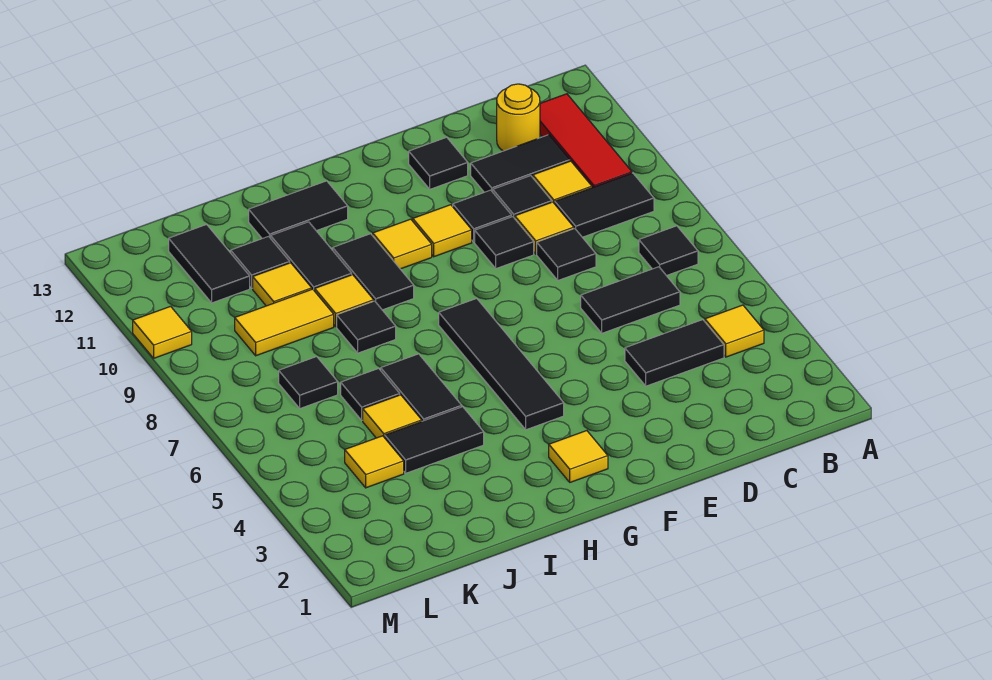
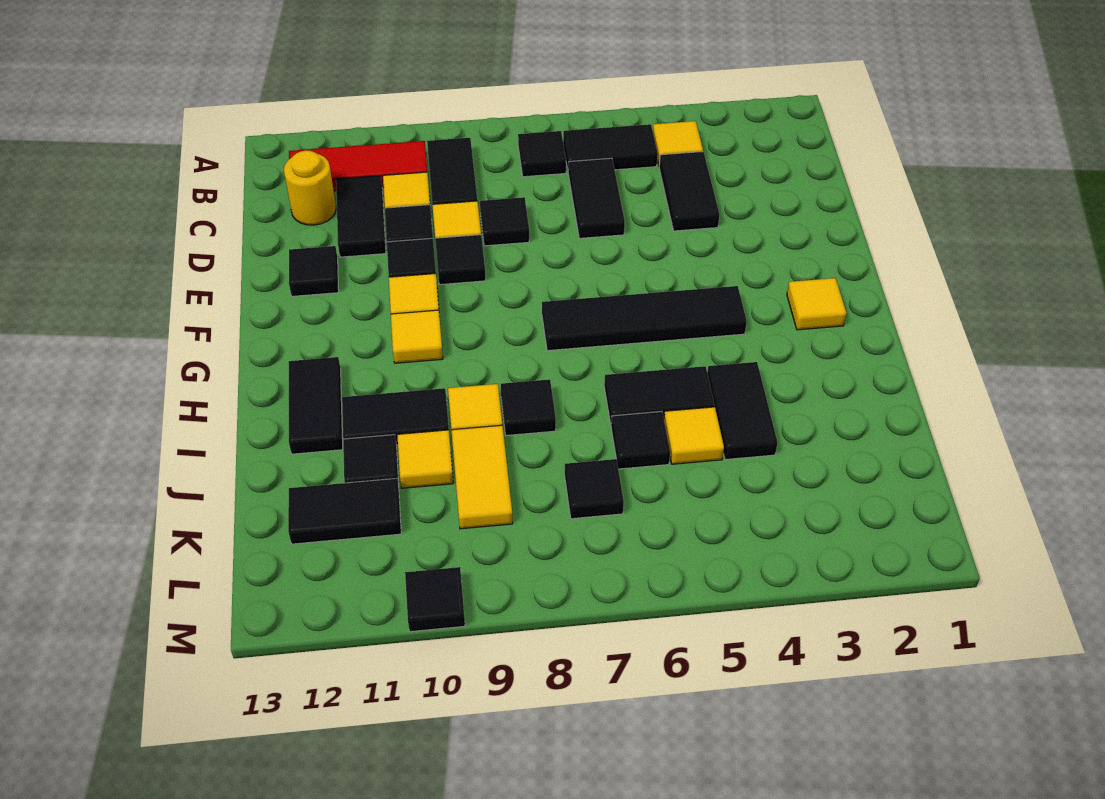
black tile H9:H10 level 1 -> black tile B5:B6 level 1
yellow tile K4 level 1 -> none
yellow tile M10 level 1 -> black tile M10 level 1

